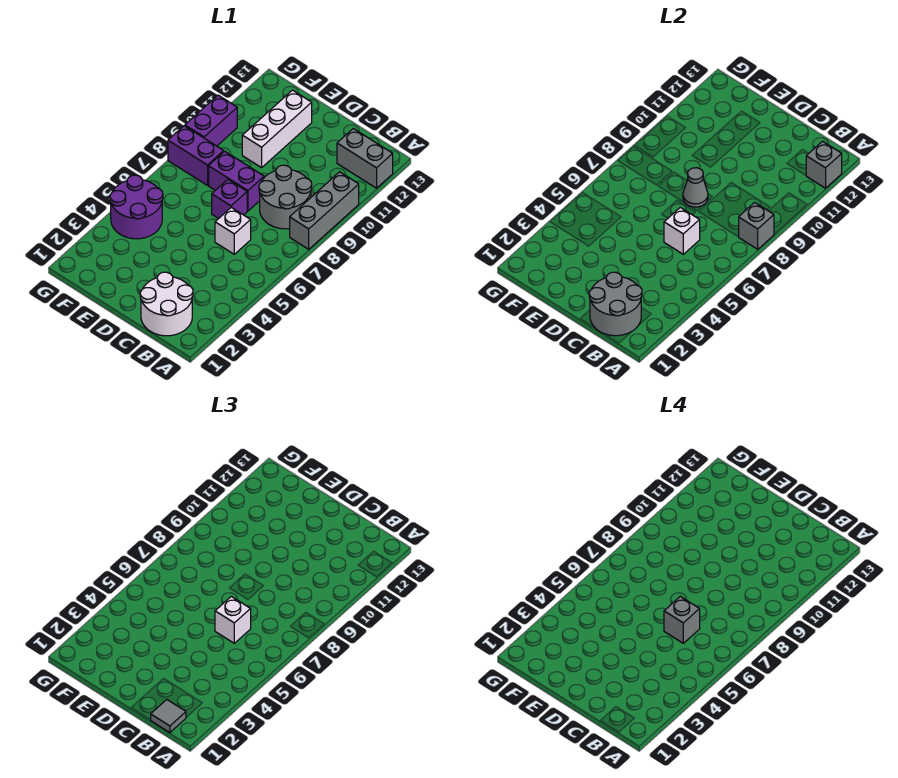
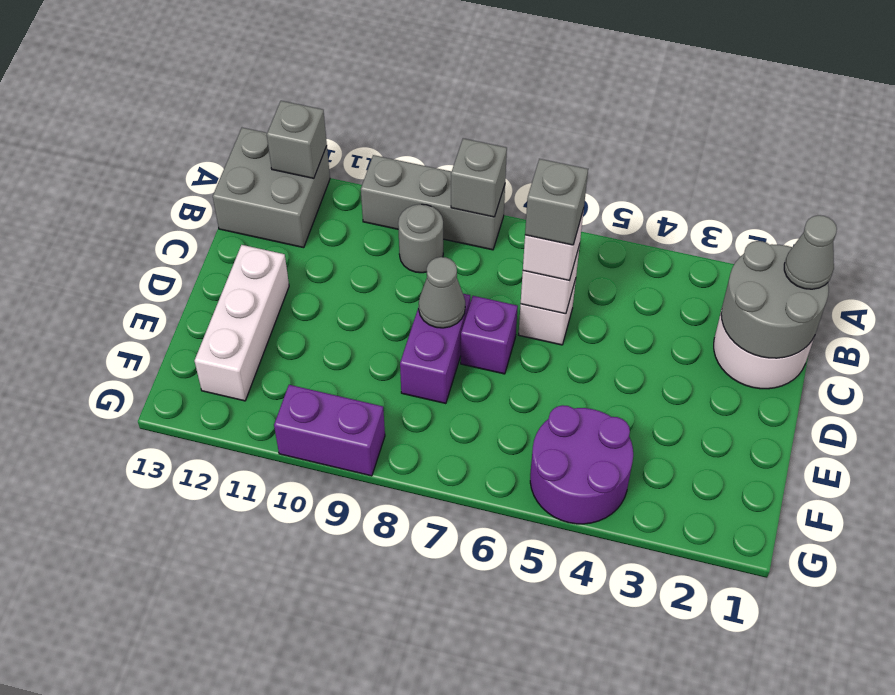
grey brick A12:B12 level 1 -> grey brick A12:B13 level 1
grey tile B1 level 3 -> grey cone B1 level 3
grey round brick B8:C9 level 1 -> grey round brick B9 level 1
white brick E10:E12 level 1 -> white brick D12:F12 level 1
purple brick F8:G8 level 1 -> none

